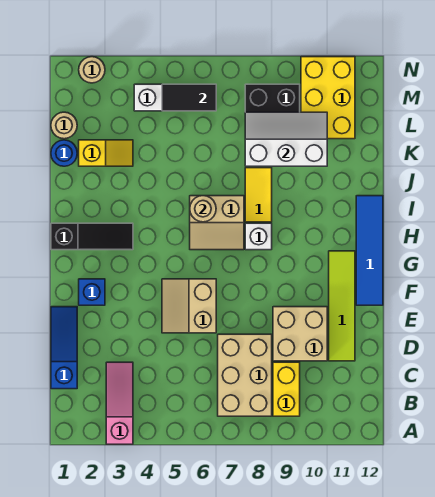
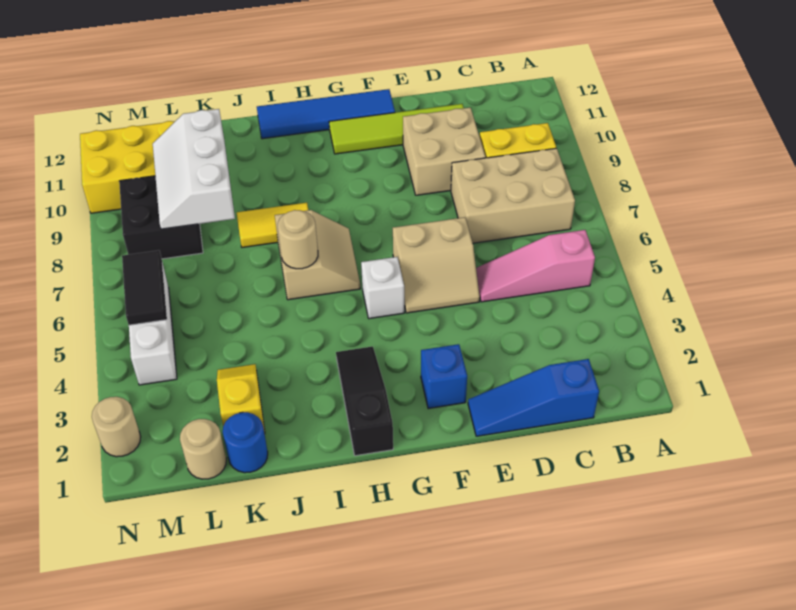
pink slope A3:C3 level 1 top A -> pink slope B5:D5 level 1 top B
white brick H8 level 1 -> white brick G5 level 1

